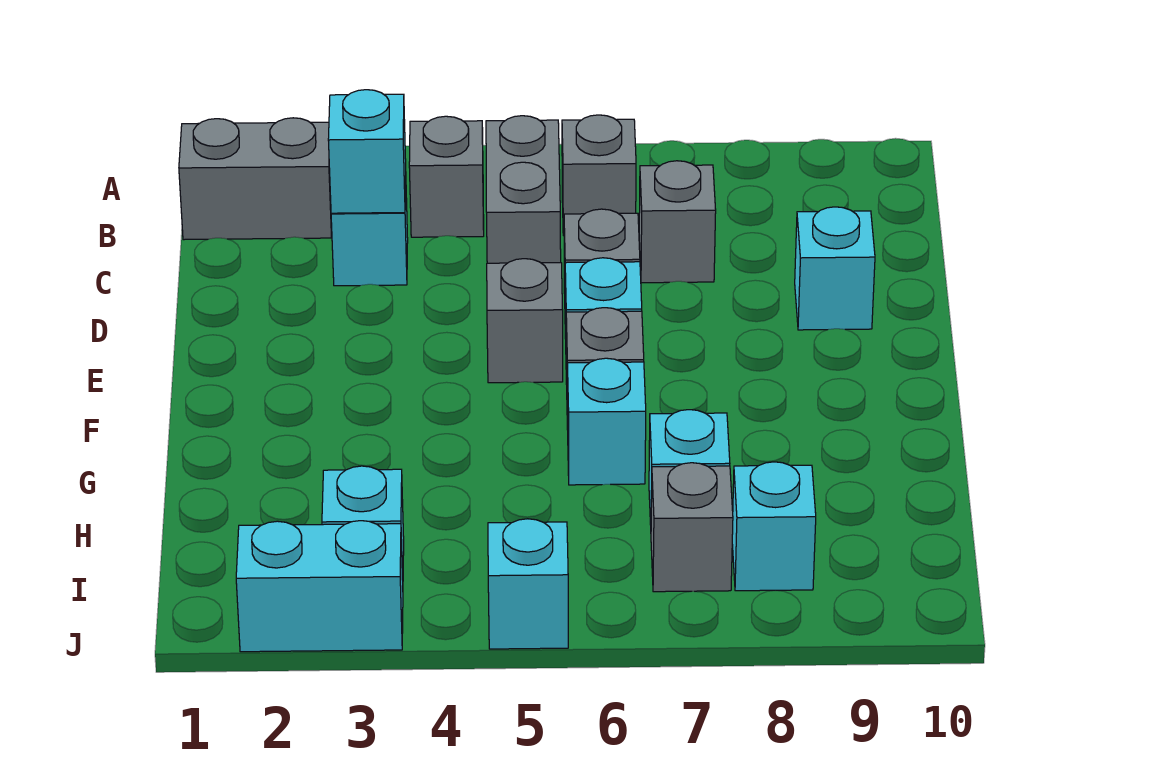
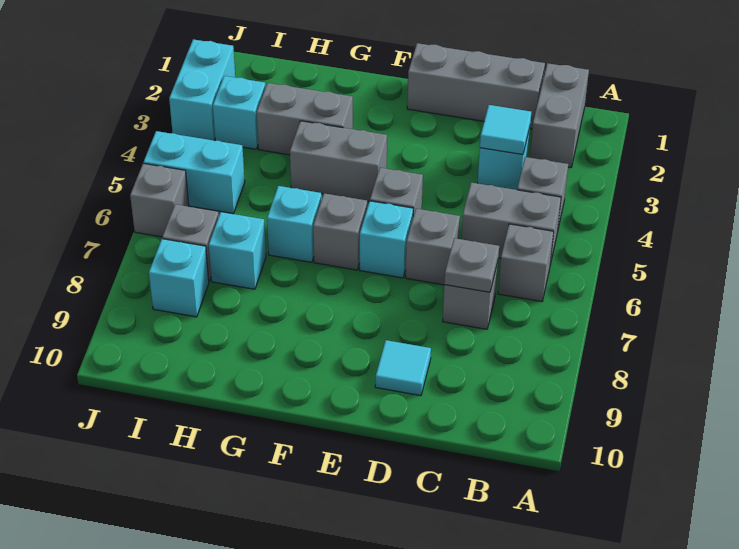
none -> grey brick C1:E1 level 1
cyan brick C3 level 2 -> cyan tile C3 level 2
none -> grey plate C7 level 2
cyan brick D9 level 1 -> cyan tile D9 level 1
none -> grey brick F4:G4 level 1
none -> grey brick G3:H3 level 1
cyan brick J5 level 1 -> cyan brick I5:J5 level 1
none -> grey brick J6 level 1

